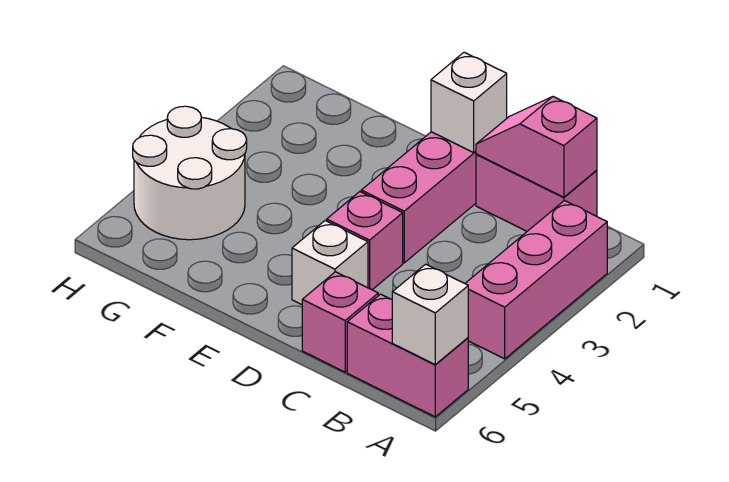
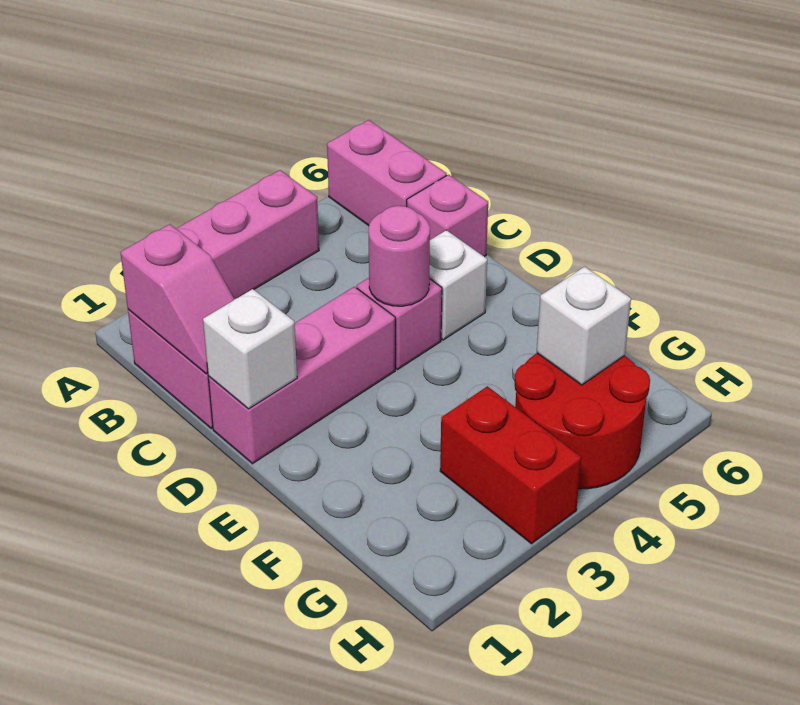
white brick A6 level 2 -> white brick G5 level 2
none -> pink round brick D4 level 2
none -> red brick G3:H3 level 1
white round brick G4:H5 level 1 -> red round brick G4:H5 level 1

